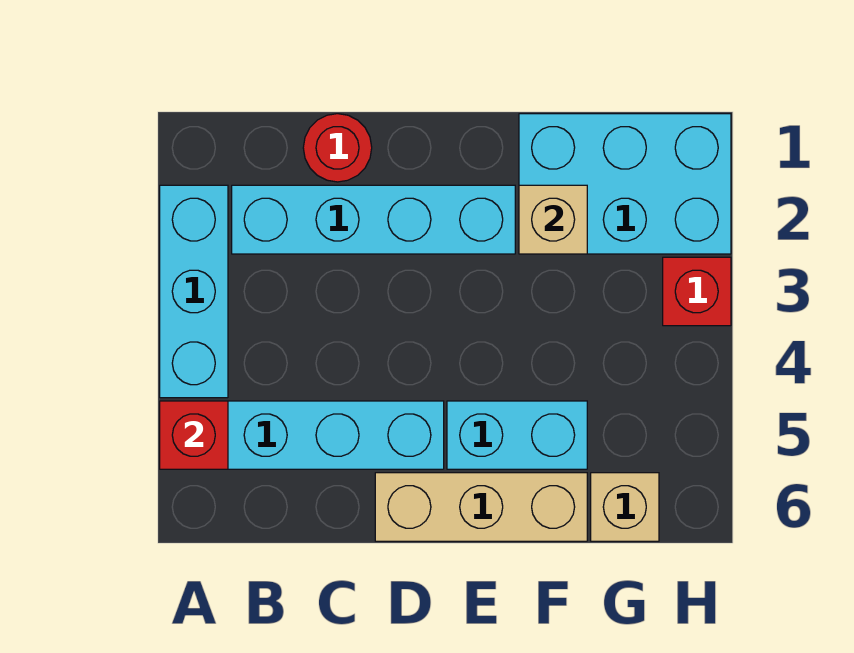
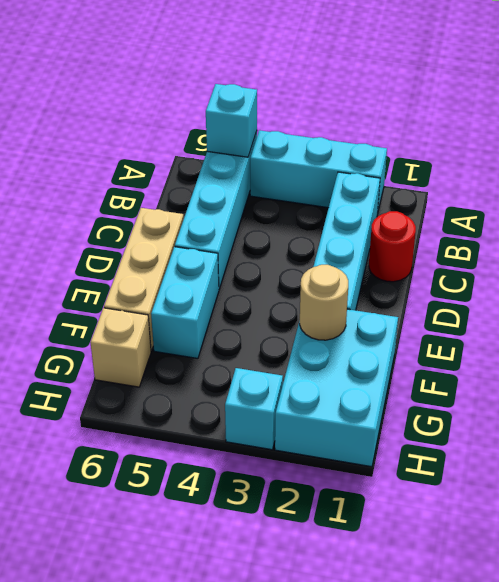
red brick A5 level 2 -> cyan brick A5 level 2
tan brick F2 level 2 -> tan round brick F2 level 2
red brick H3 level 1 -> cyan brick H3 level 1

